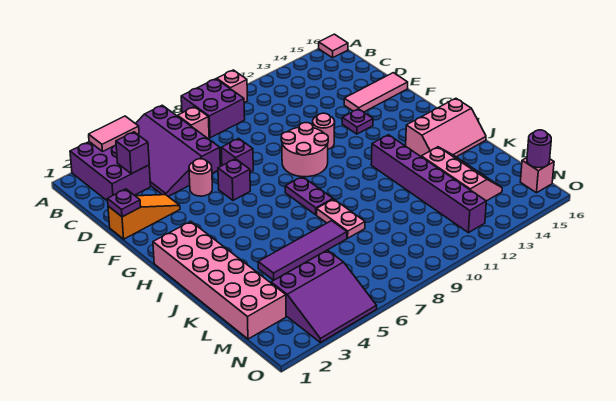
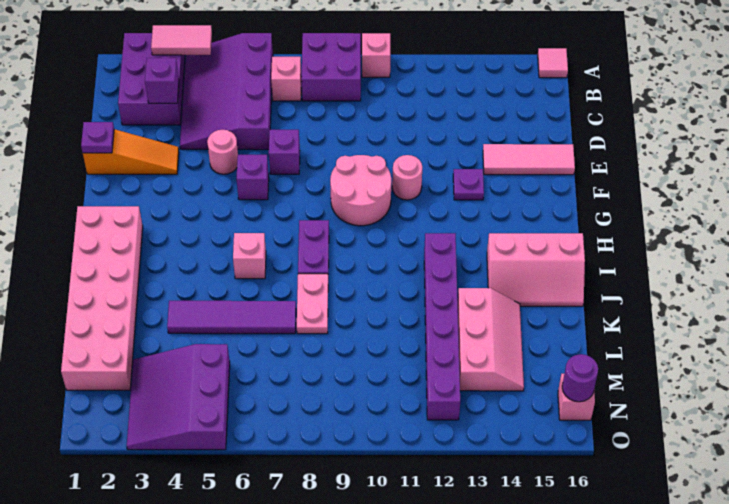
none -> pink brick I6 level 1
purple slope M3:O5 level 1 top M -> purple slope M3:O5 level 1 top 5

